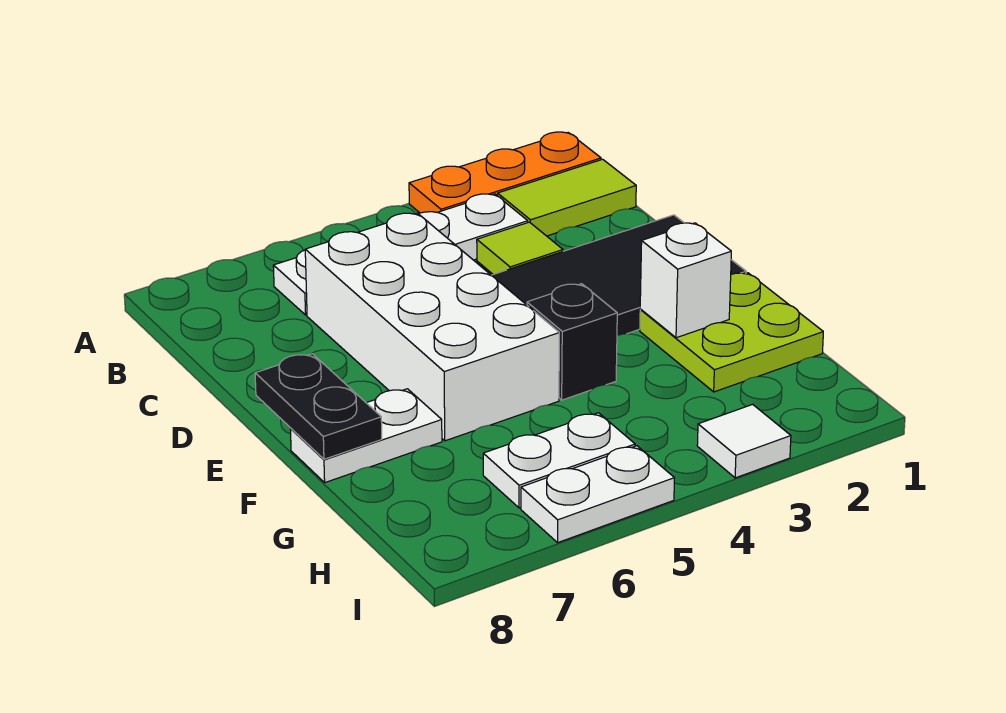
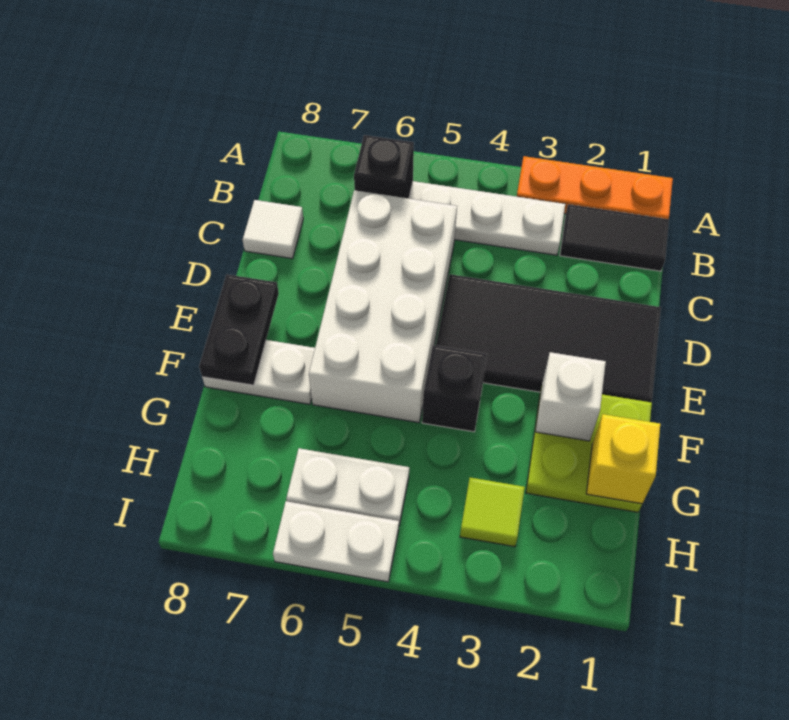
lime tile B1:B2 level 1 -> black tile B1:B2 level 1
none -> black brick B6 level 2
lime tile C3 level 1 -> lime tile H3 level 1
none -> yellow brick G1 level 2
white tile I3 level 1 -> white tile C8 level 1

